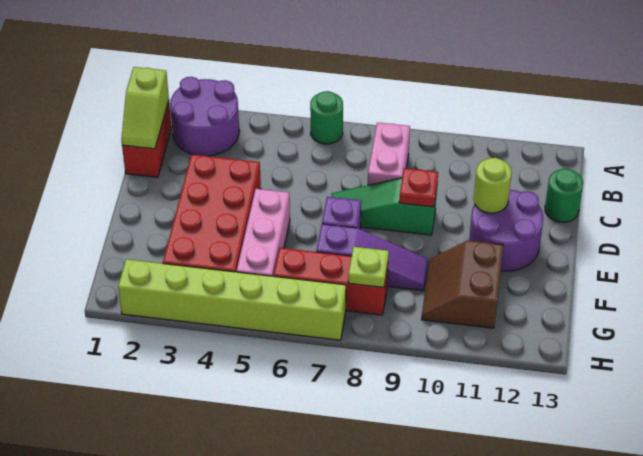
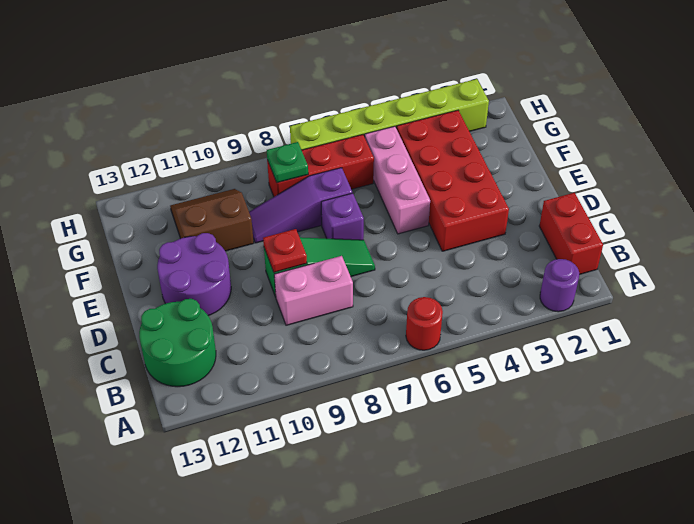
purple round brick A2:B3 level 1 -> purple round brick A2 level 1
green round brick A6 level 1 -> red round brick A6 level 1
lime slope B1:C1 level 2 top B -> none
pink brick B8:C8 level 1 -> pink brick C8:C9 level 1
green round brick C13 level 1 -> green round brick B12:C13 level 1
lime round brick D11 level 2 -> none
brown slope F10:G11 level 1 top 11 -> brown slope F10:G11 level 1 top F
lime plate G8 level 2 -> green plate G8 level 2

